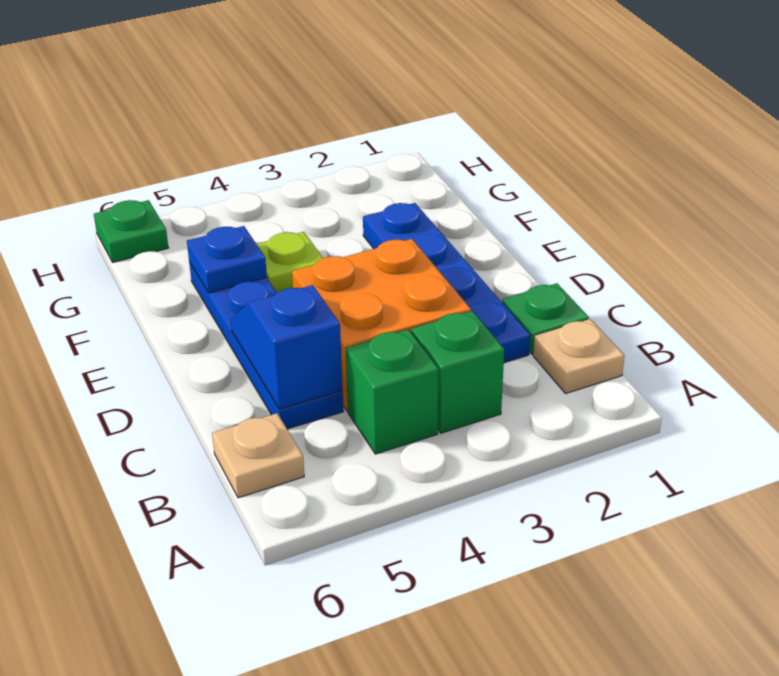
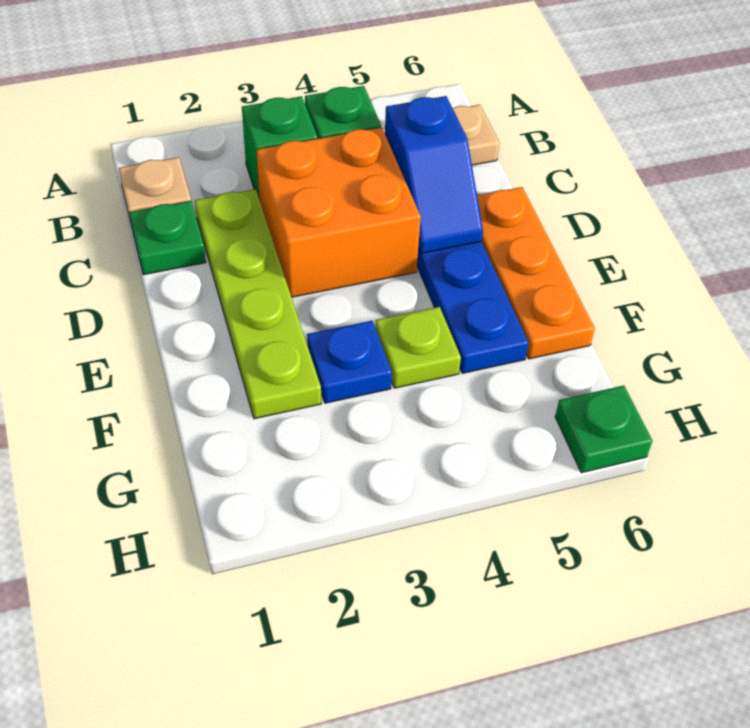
blue plate C2:F2 level 1 -> lime plate C2:F2 level 1
none -> orange plate D6:F6 level 1
blue plate F5 level 2 -> blue plate F3 level 1

